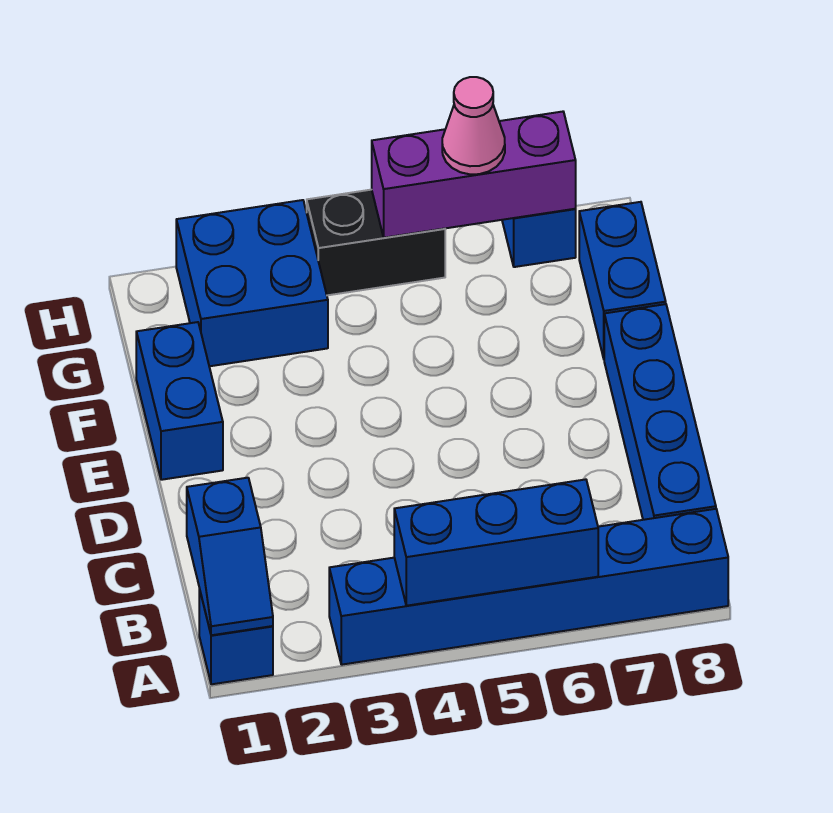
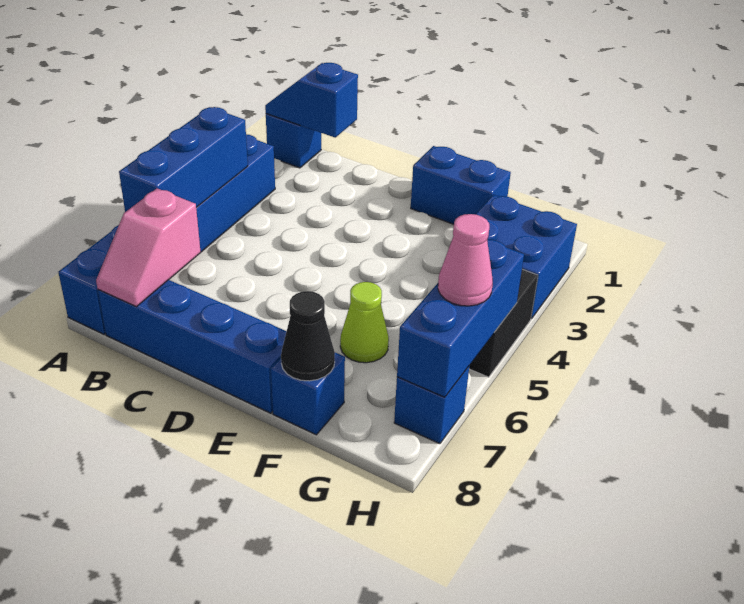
none -> pink slope B7:B8 level 2 top 7
none -> lime cone F6 level 1
blue brick F8:G8 level 1 -> blue brick F8 level 1
none -> black cone F8 level 2
purple brick H5:H7 level 2 -> blue brick H5:H7 level 2

